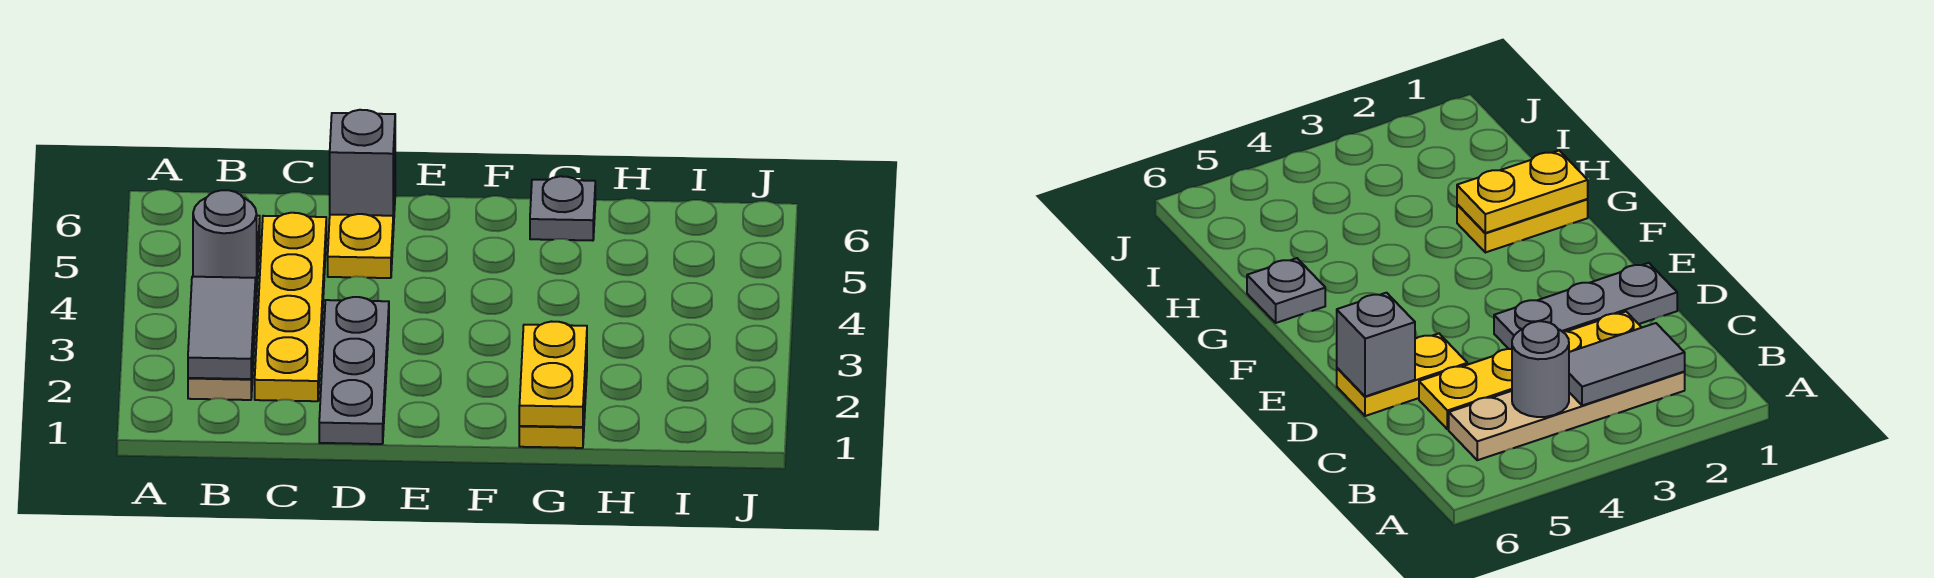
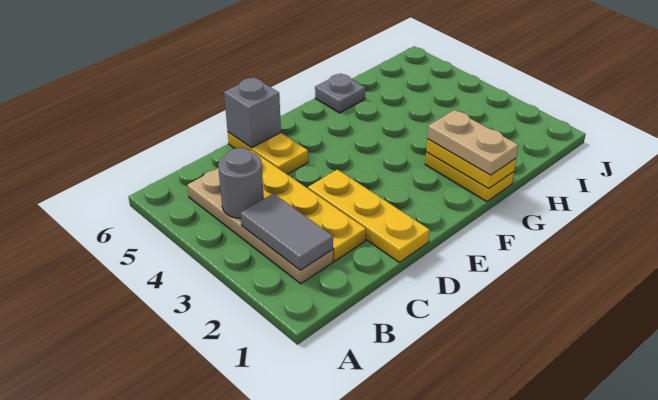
grey plate D1:D3 level 1 -> yellow plate D1:D3 level 1
none -> tan plate G1:G2 level 3

